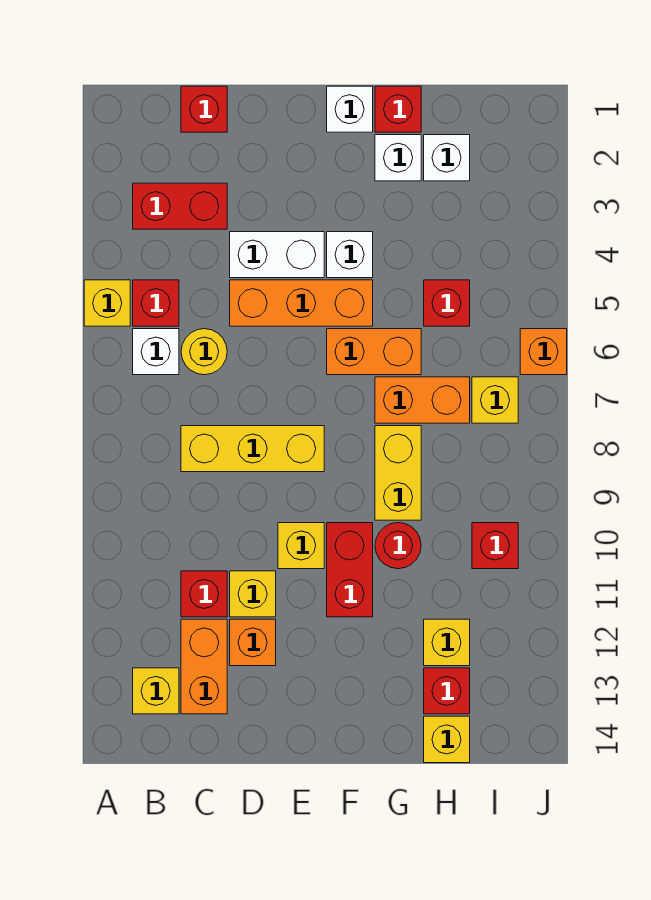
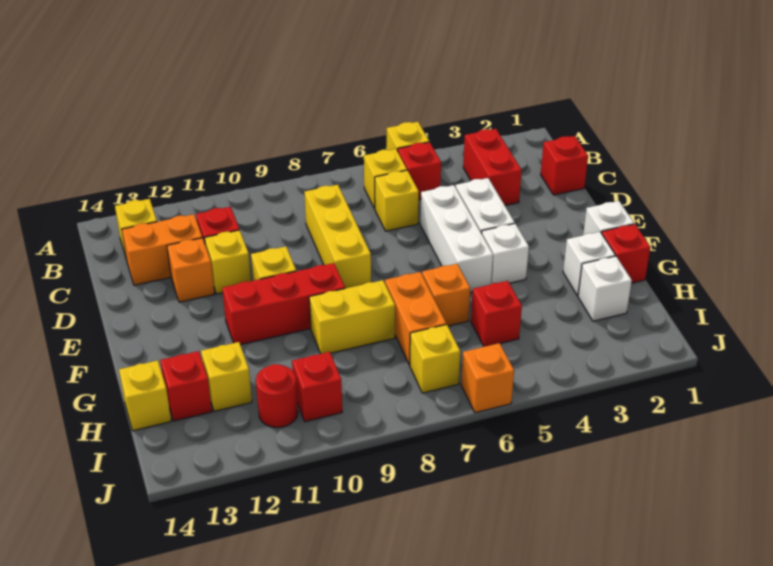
white brick B6 level 1 -> yellow brick B6 level 1
yellow round brick C6 level 1 -> yellow brick C6 level 1
orange brick D5:F5 level 1 -> white brick D5:F5 level 1
orange brick F6:G6 level 1 -> orange brick G6 level 1
red brick F10:F11 level 1 -> red brick F9:F11 level 1
red round brick G10 level 1 -> red round brick I11 level 1

